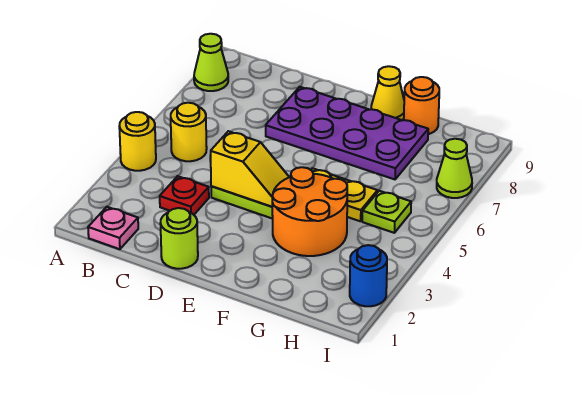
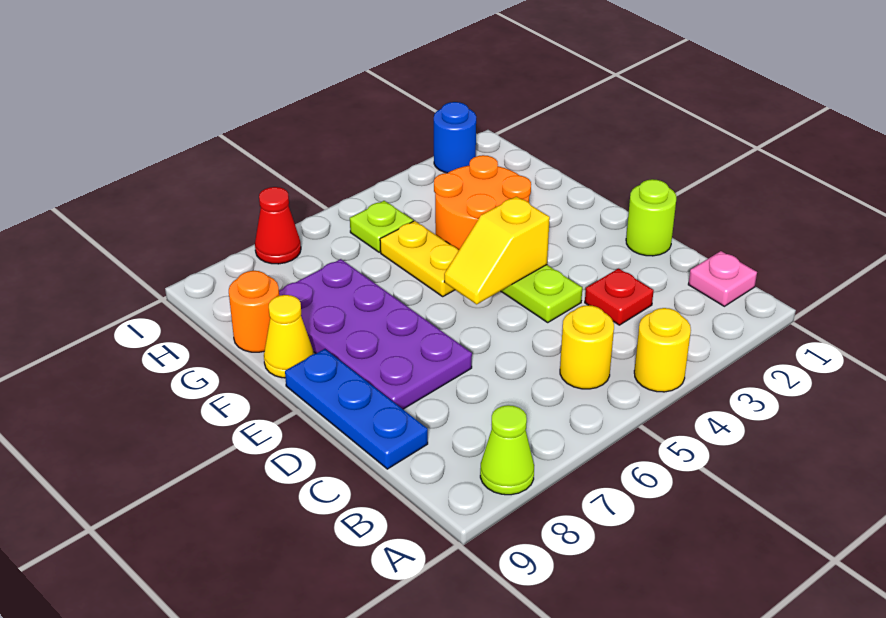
none -> blue plate C9:E9 level 1
yellow slope D4:E4 level 2 top D -> yellow slope E4:E5 level 2 top 4
lime cone I7 level 1 -> red cone I7 level 1

